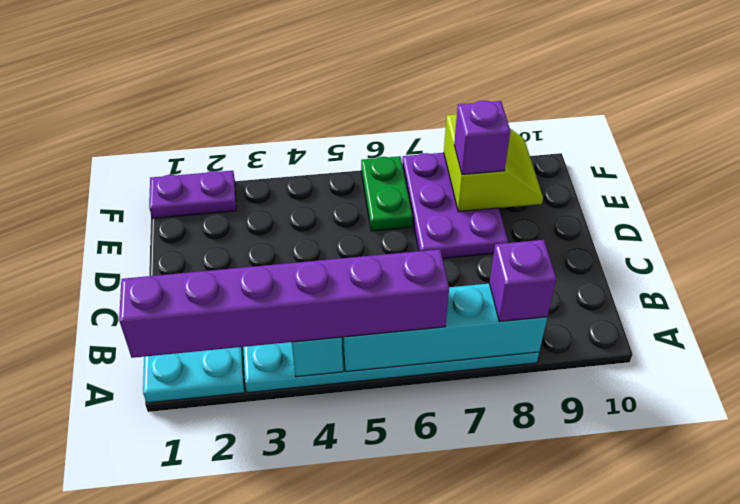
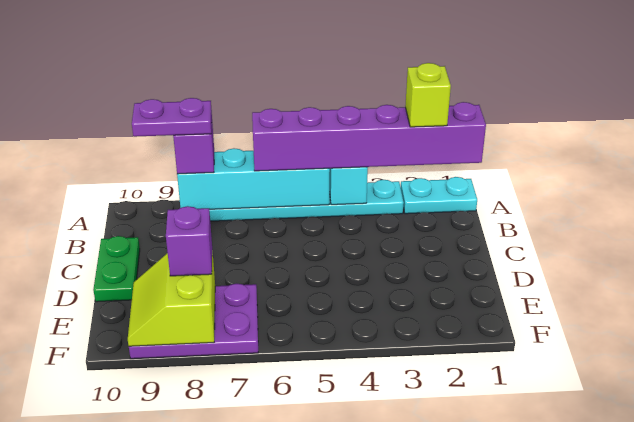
none -> lime brick A2 level 4
purple plate D7:F8 level 1 -> purple plate E7:F9 level 1
green plate E6:F6 level 1 -> green plate C10:D10 level 1
purple plate F1:F2 level 1 -> purple plate A8:A9 level 4

